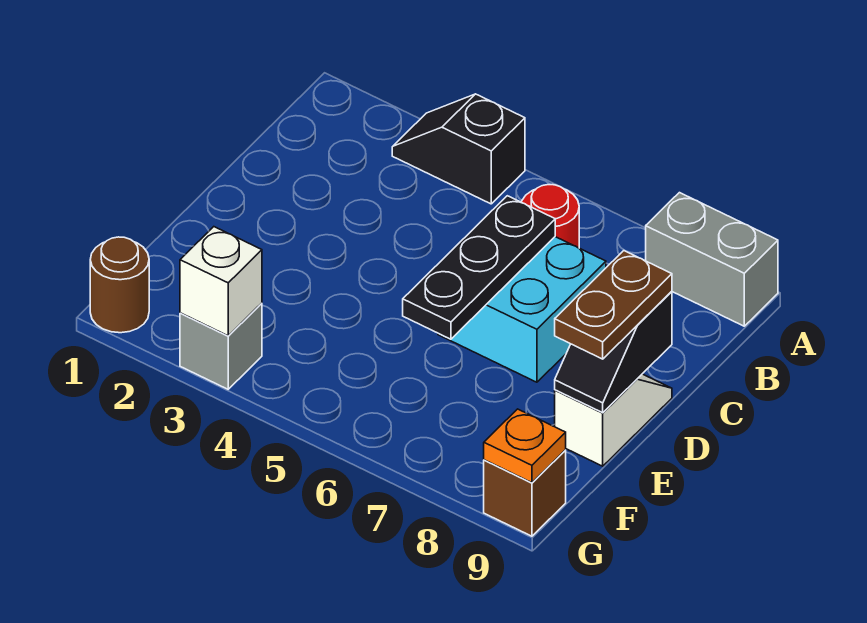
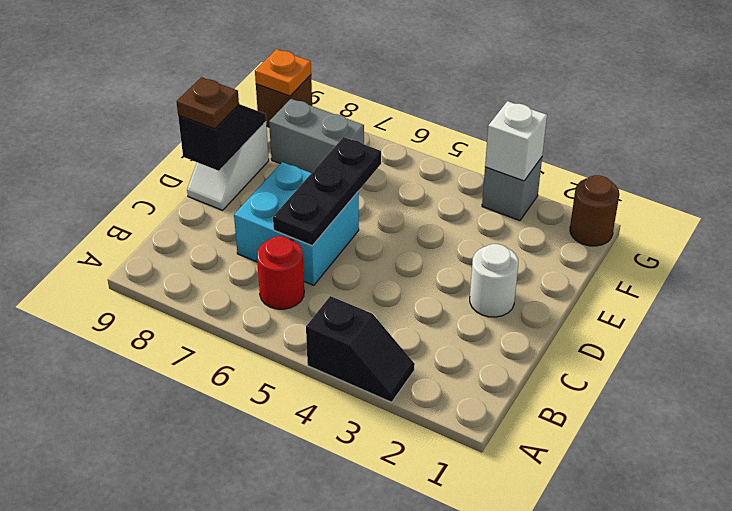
grey brick A8:A9 level 1 -> grey brick F7:F8 level 1
none -> white round brick D2 level 1
brown plate D9:E9 level 3 -> brown plate D9 level 3

